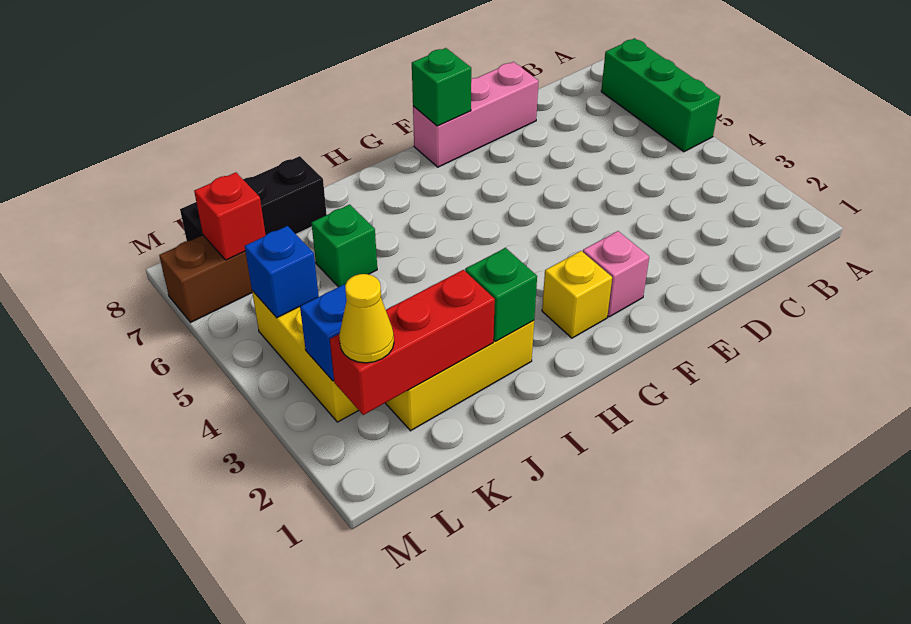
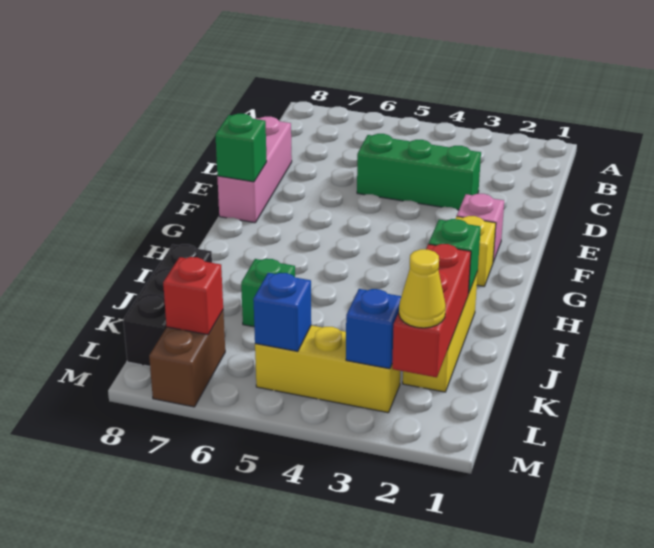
green brick A5:A7 level 1 -> green brick D3:D5 level 1

